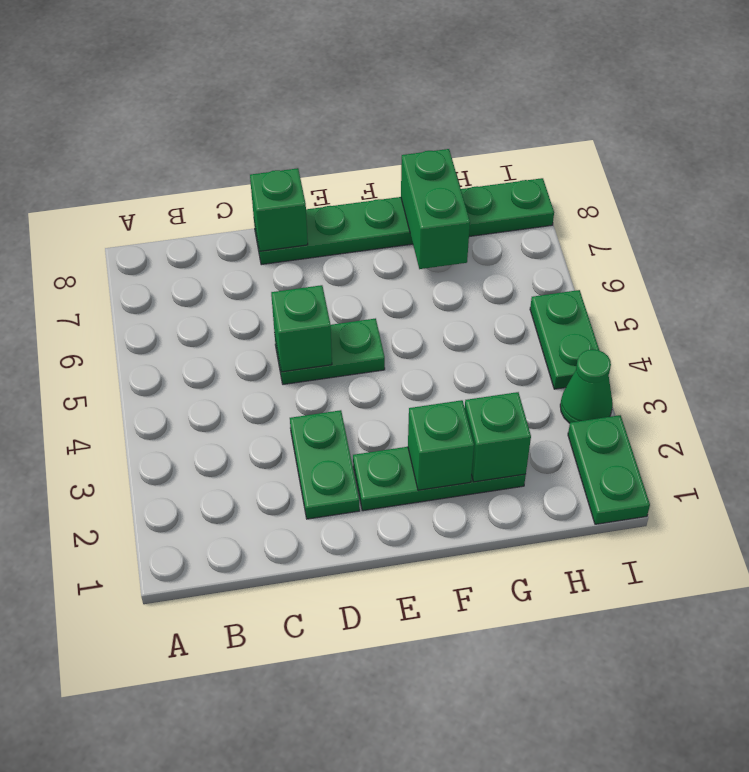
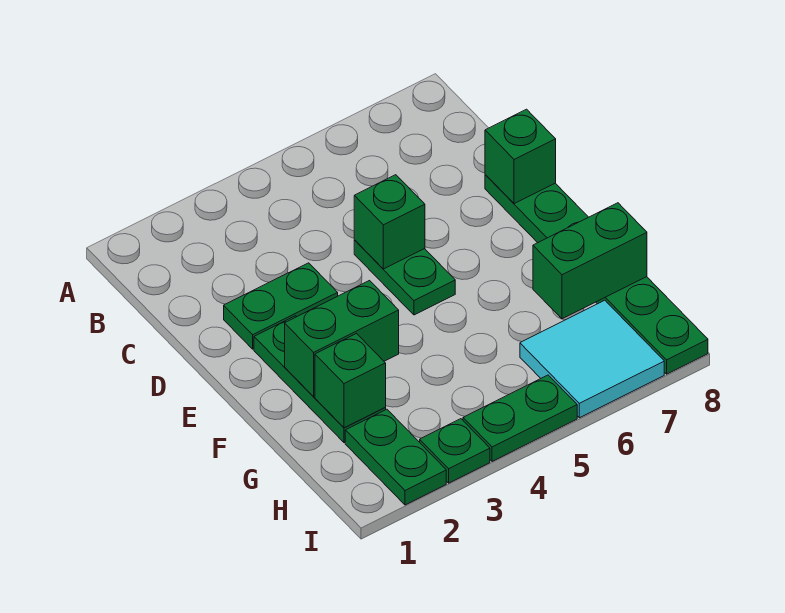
green brick F2 level 2 -> green brick F2:F3 level 2
none -> cyan tile H6:I7 level 1
green plate I1:I2 level 1 -> green plate H2:I2 level 1
green cone I3 level 1 -> green plate I3 level 1

